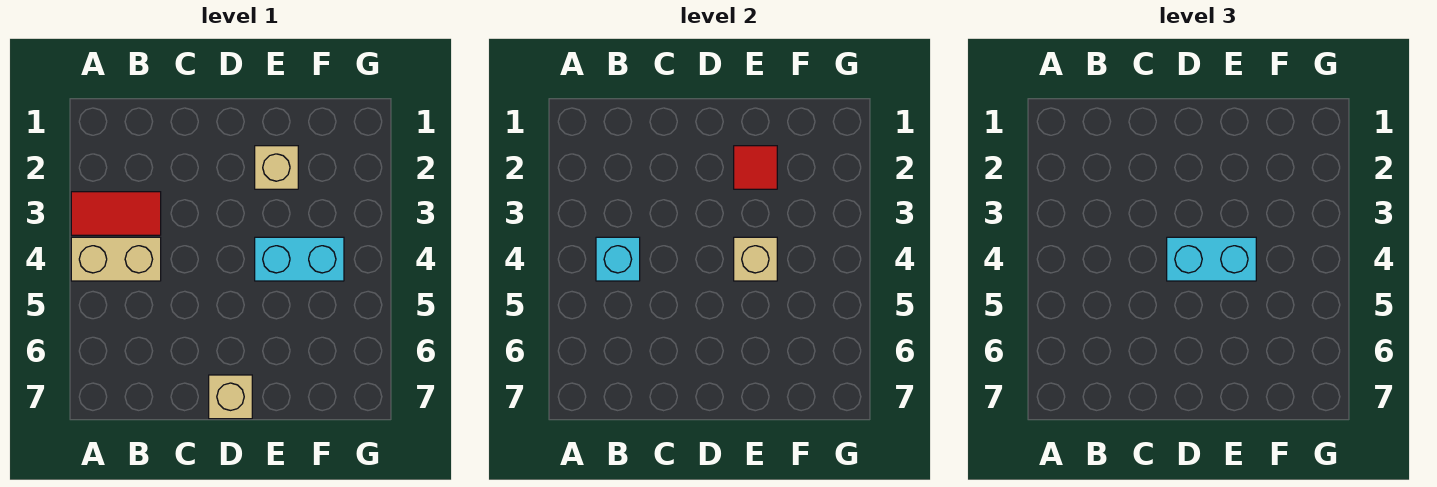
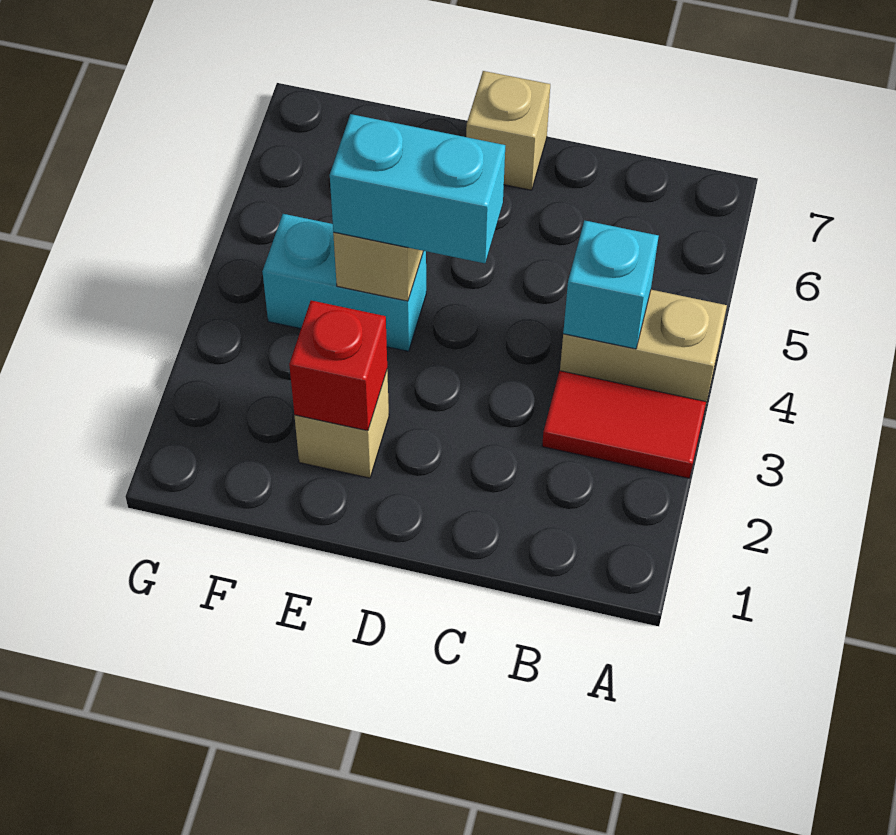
red tile E2 level 2 -> red brick E2 level 2

